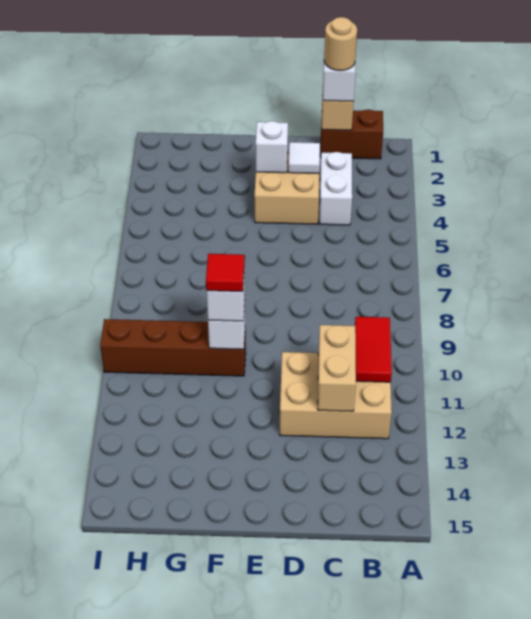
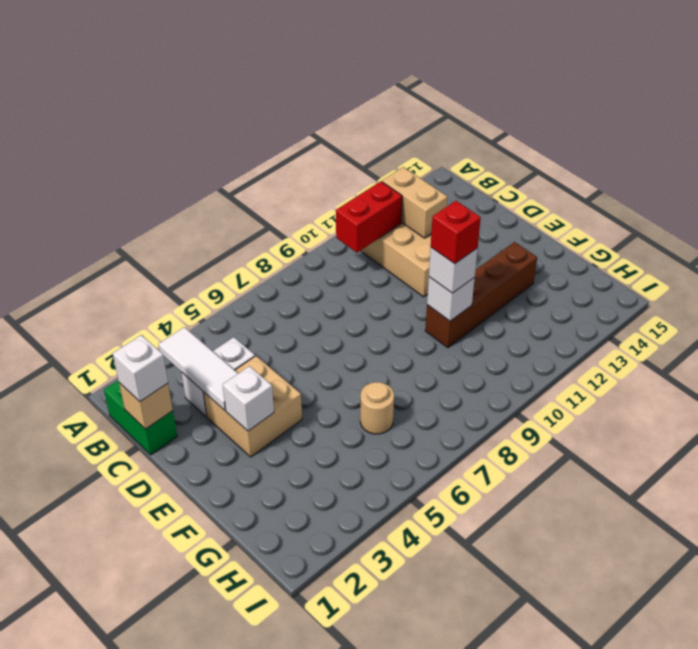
brown brick B1:C1 level 1 -> green brick B1:C1 level 1
red tile B10:B11 level 2 -> red brick B10:B11 level 2
tan round brick C1 level 4 -> tan round brick G6 level 1
tan brick C11:C12 level 2 -> tan brick B12:C12 level 2
white tile D3 level 2 -> white tile B3:D3 level 2
brown brick F10:I10 level 1 -> brown brick F10:F13 level 1
red tile F10 level 4 -> red brick F10 level 4

